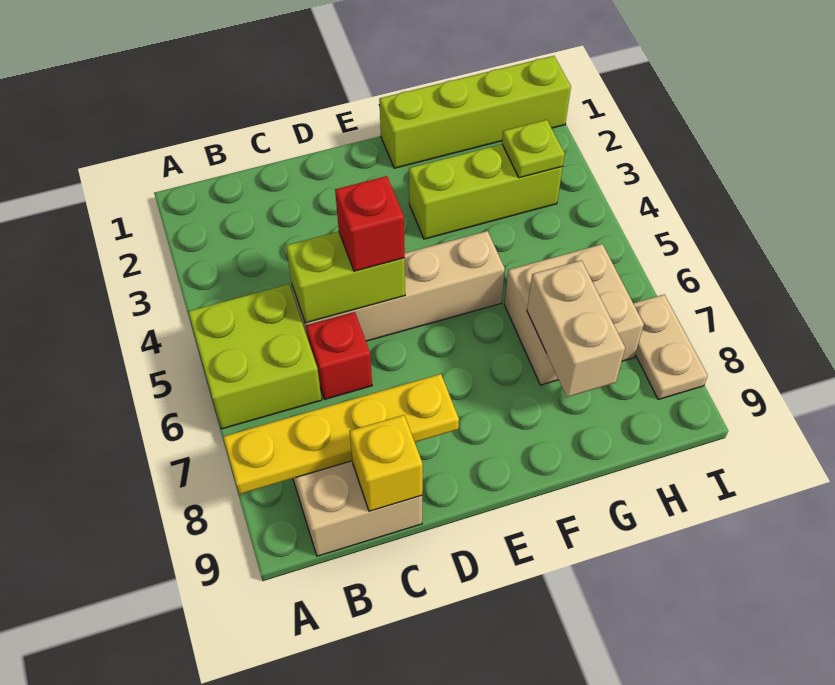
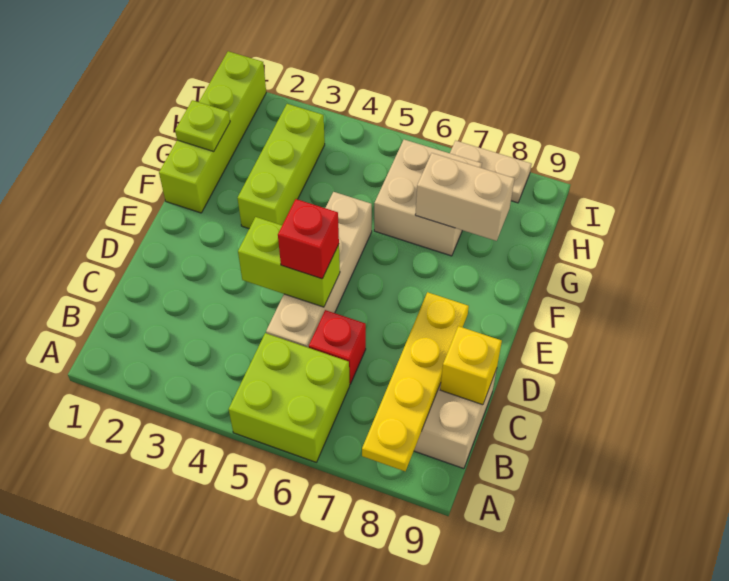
lime brick C5:D5 level 2 -> lime brick D4:D5 level 2
lime plate H3 level 2 -> lime plate G1 level 2

